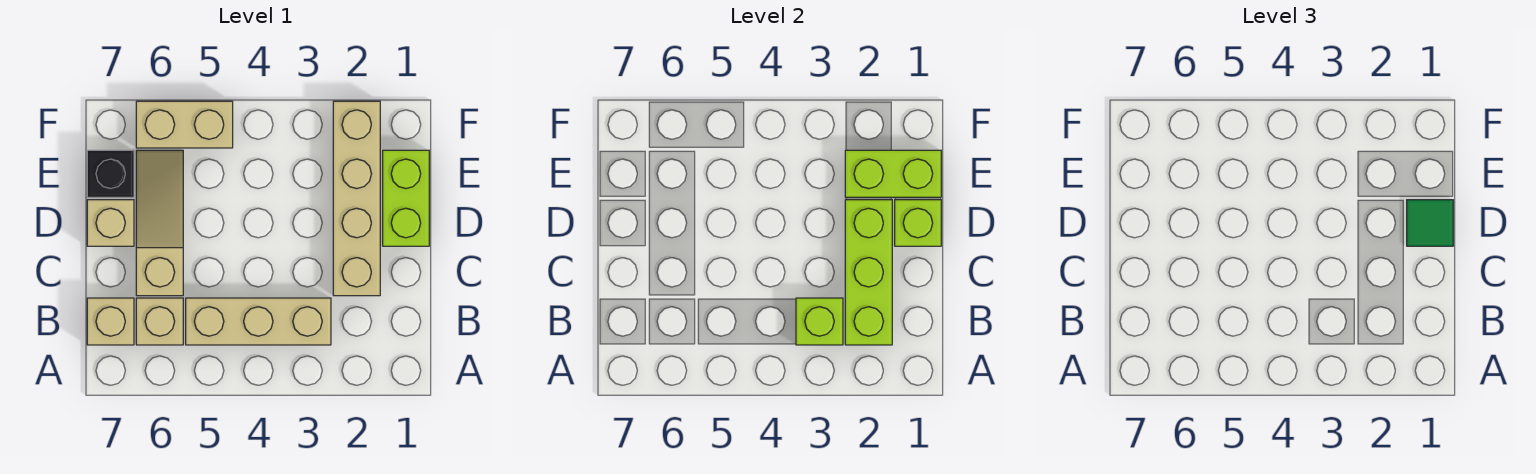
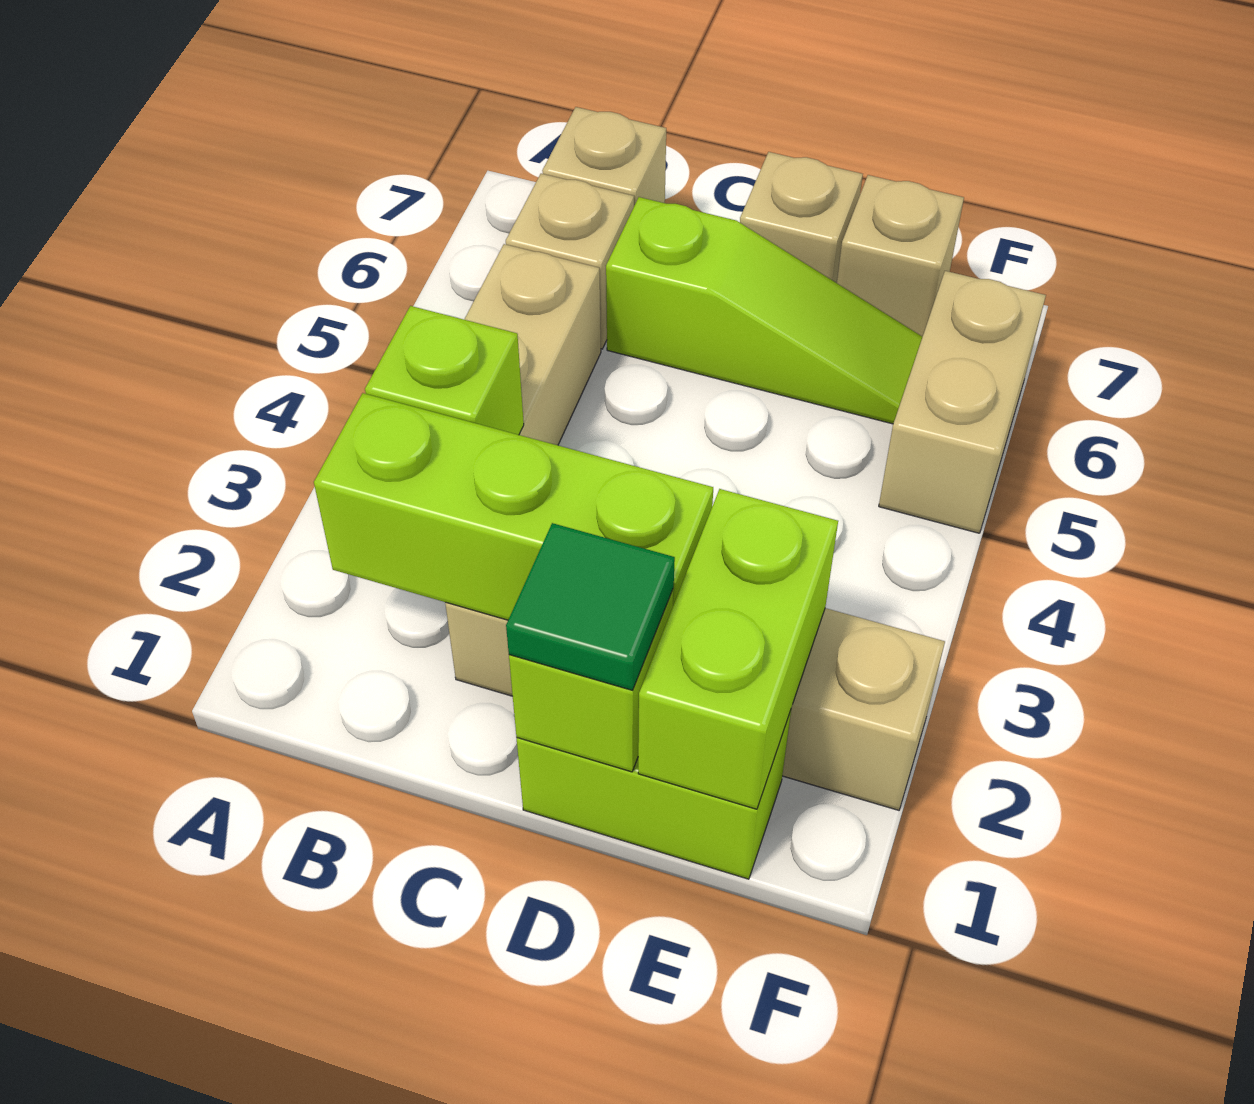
tan slope C6:E6 level 1 top C -> lime slope C6:E6 level 1 top C
black brick E7 level 1 -> tan brick E7 level 1

